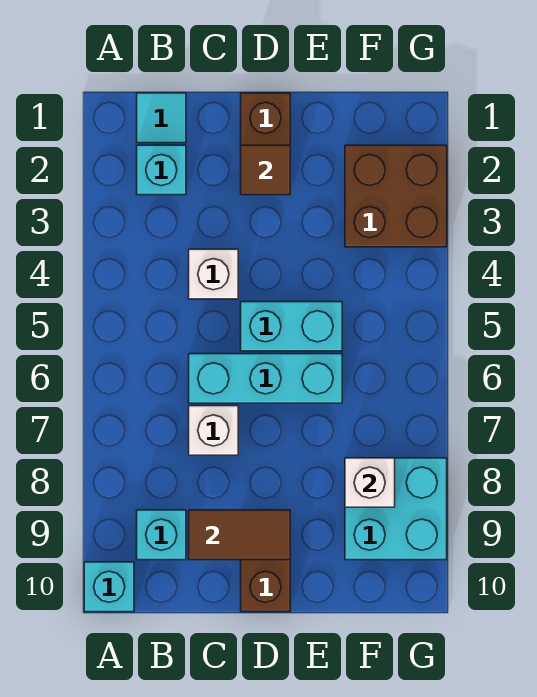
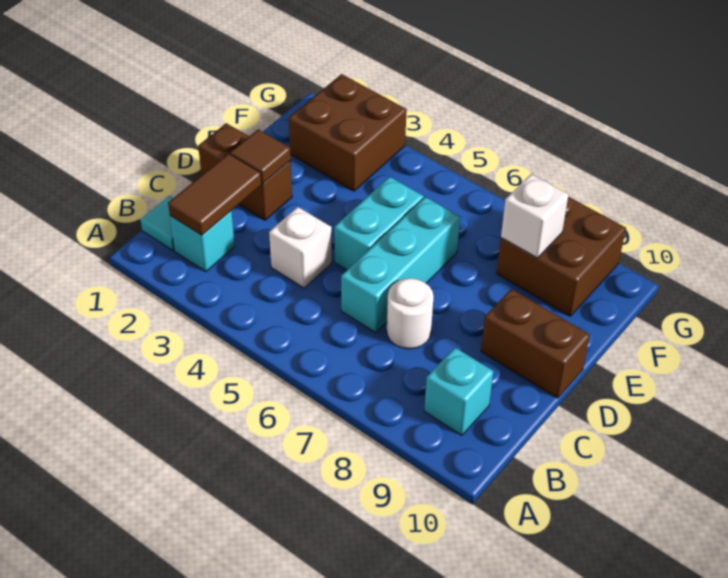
cyan brick A10 level 1 -> none
white brick C7 level 1 -> white round brick C7 level 1
brown tile C9:D9 level 2 -> brown tile B2:C2 level 2
cyan brick F8:G9 level 1 -> brown brick F8:G9 level 1

